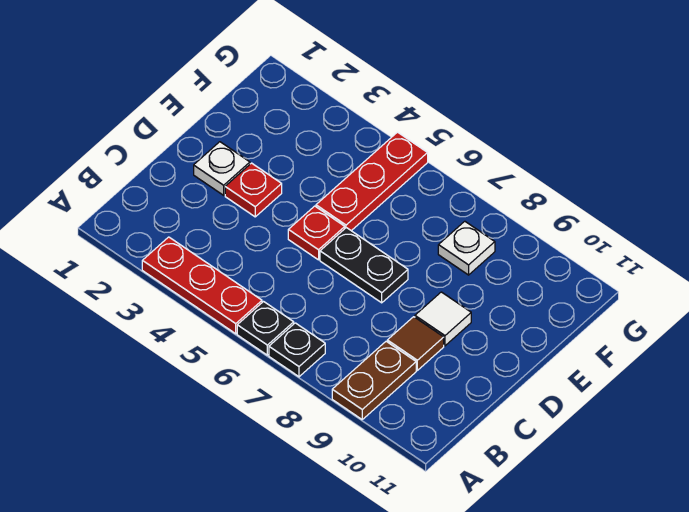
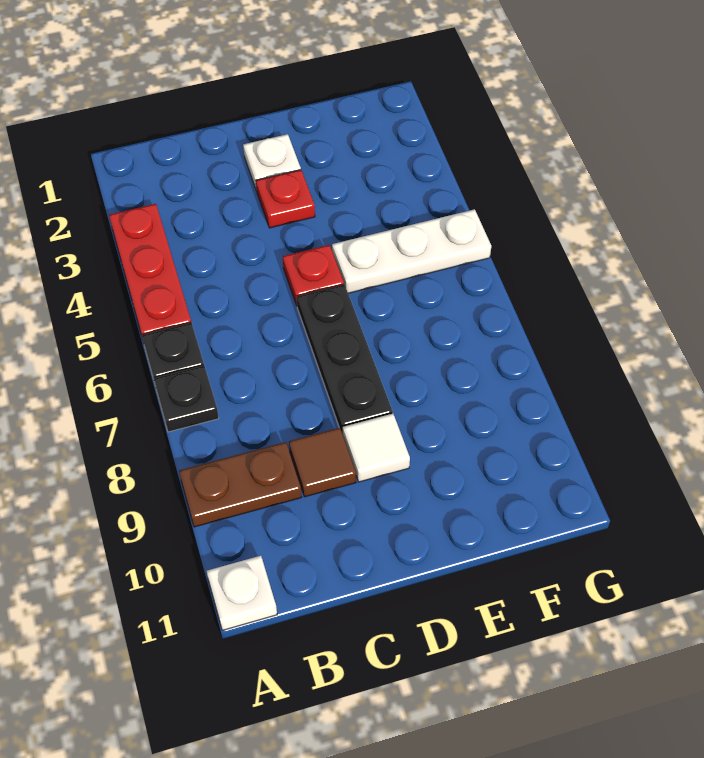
black plate D6:D7 level 1 -> black plate D6:D8 level 1
red plate E5:G5 level 1 -> white plate E5:G5 level 1
white plate F8 level 1 -> white plate A11 level 1

